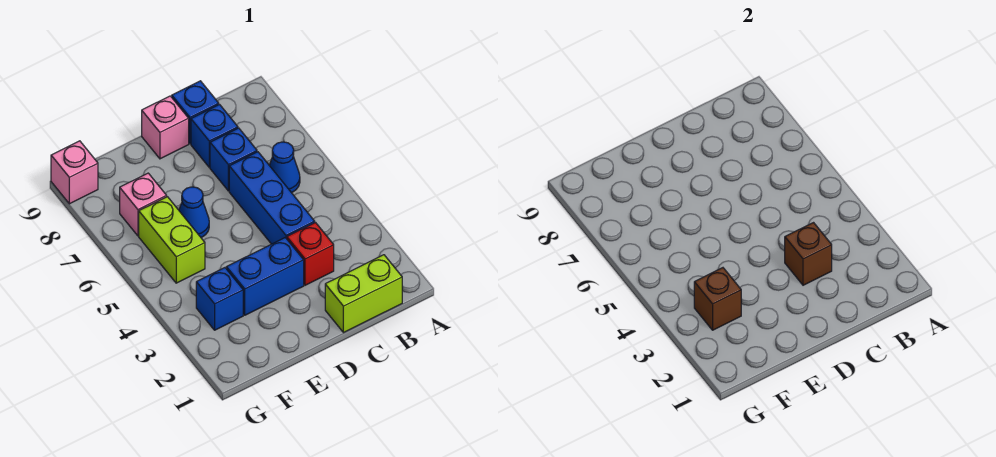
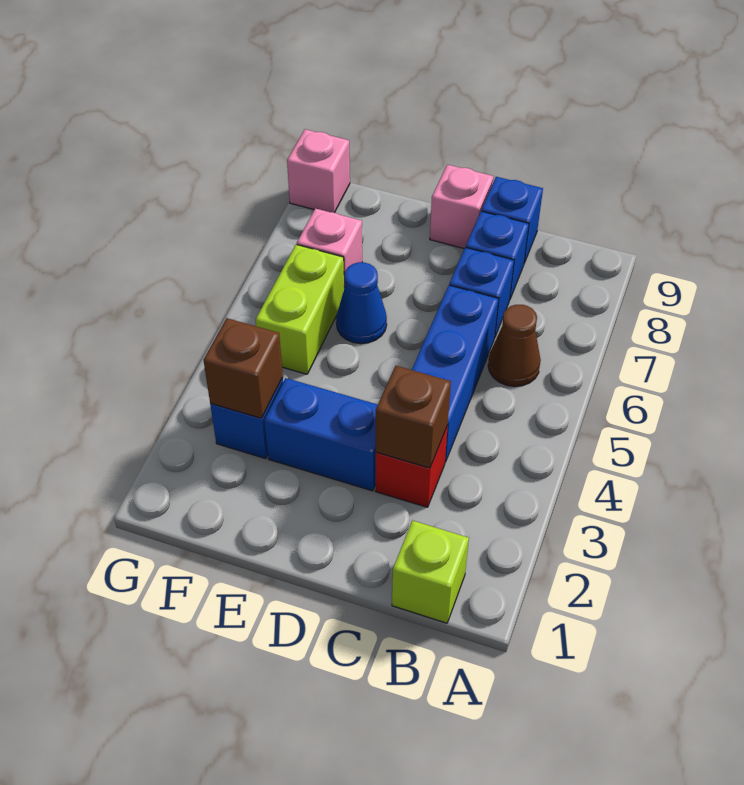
lime brick B1:C1 level 1 -> lime brick B1 level 1
blue cone B6 level 1 -> brown cone B6 level 1

